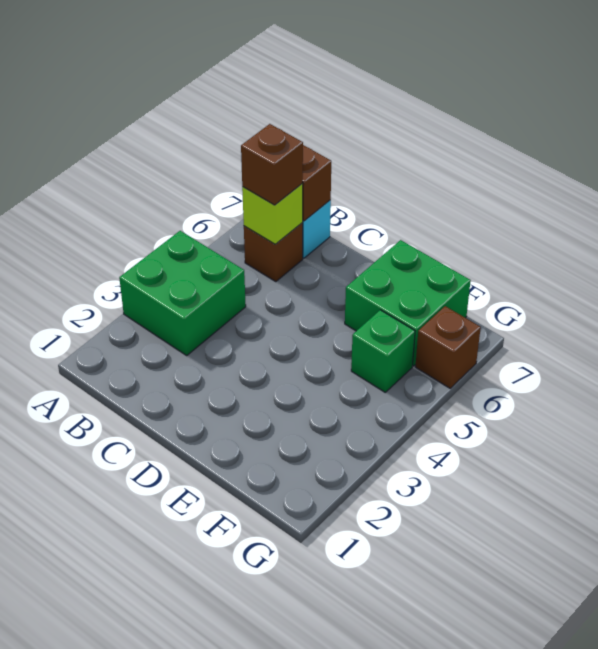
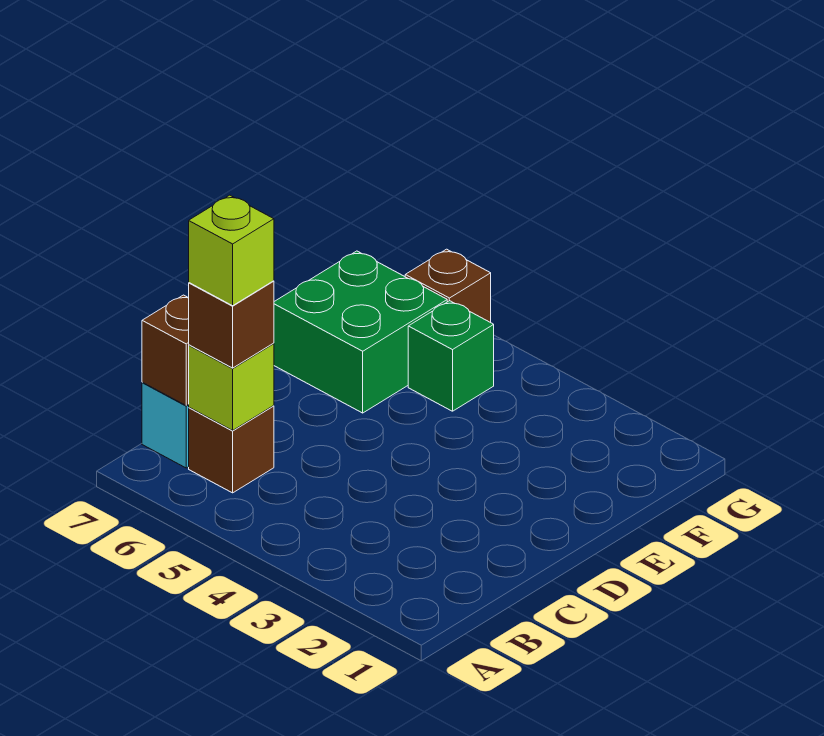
green brick A3:B4 level 1 -> none
none -> lime brick B6 level 4

